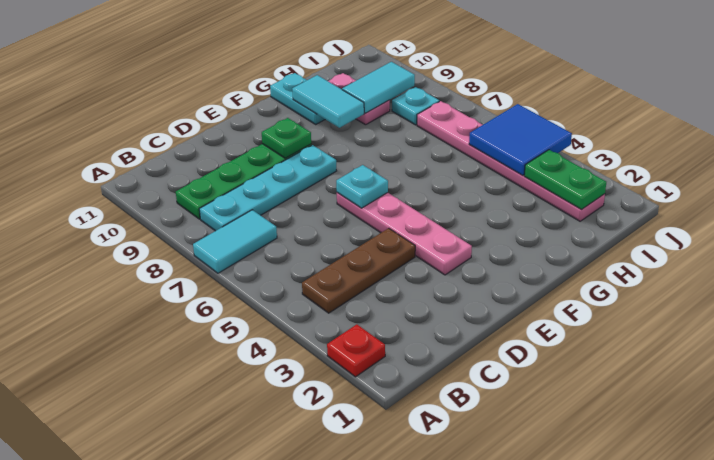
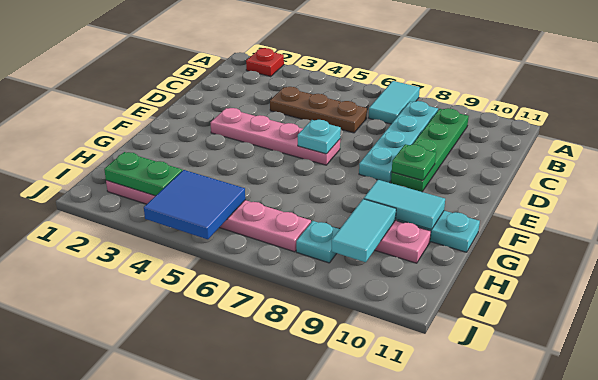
brown plate B4:D4 level 1 -> brown plate C4:C6 level 1

